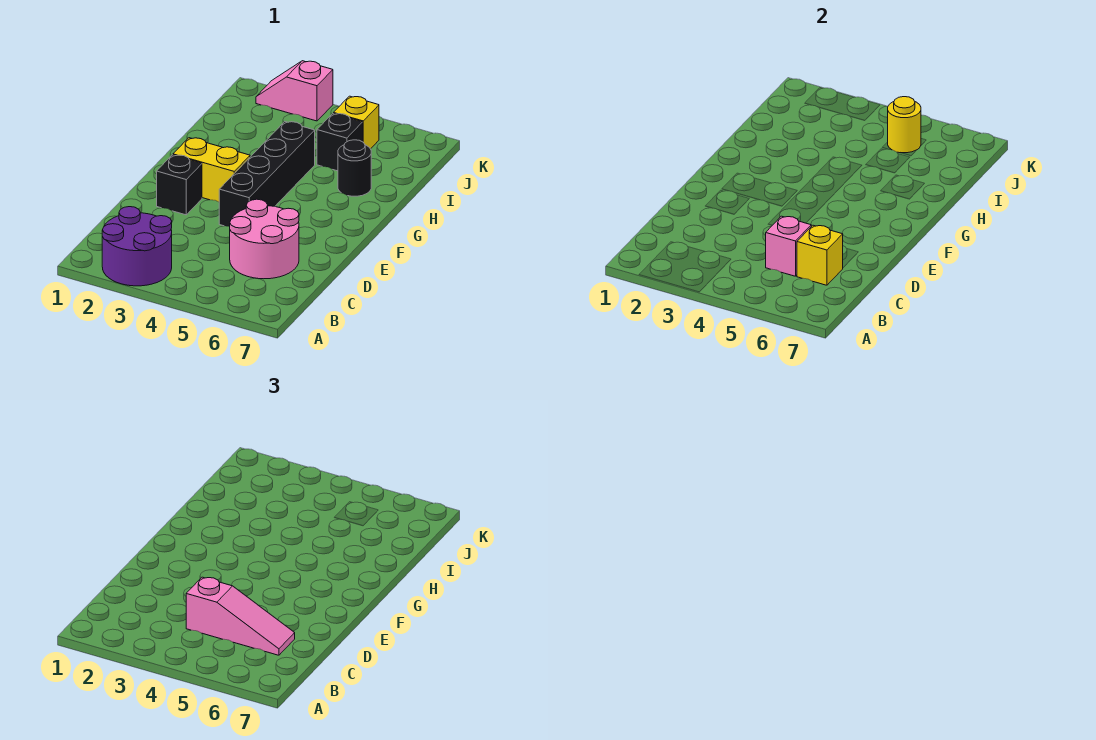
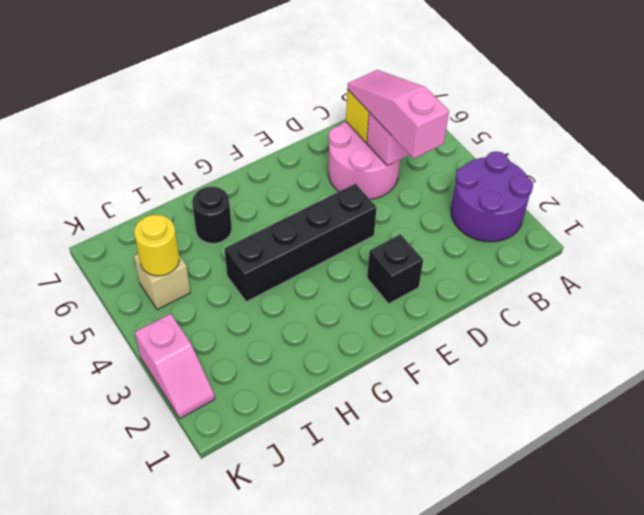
yellow brick F2:F3 level 1 -> none
black brick I5 level 1 -> none
yellow brick J5 level 1 -> tan brick J5 level 1

